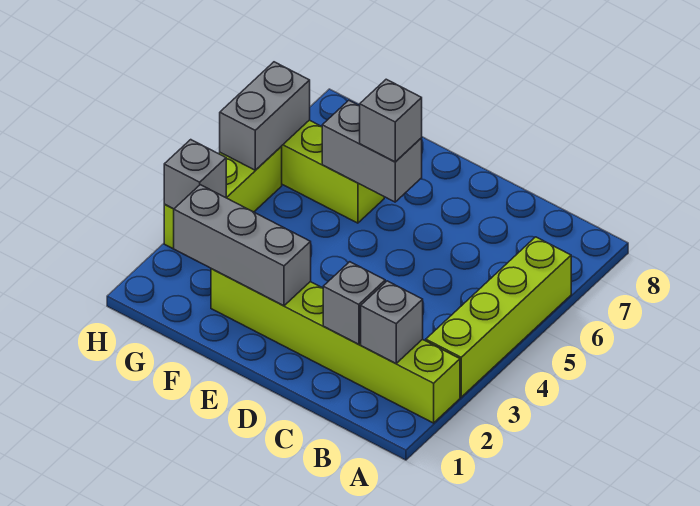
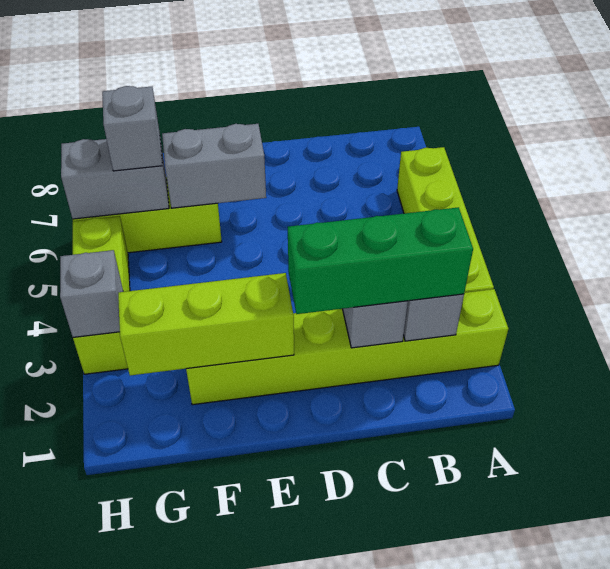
none -> green brick B2:D2 level 3
grey brick E2:G2 level 2 -> lime brick E2:G2 level 2
grey brick E6 level 3 -> grey brick G6 level 3
grey brick H5:H6 level 2 -> grey brick G6:H6 level 2

